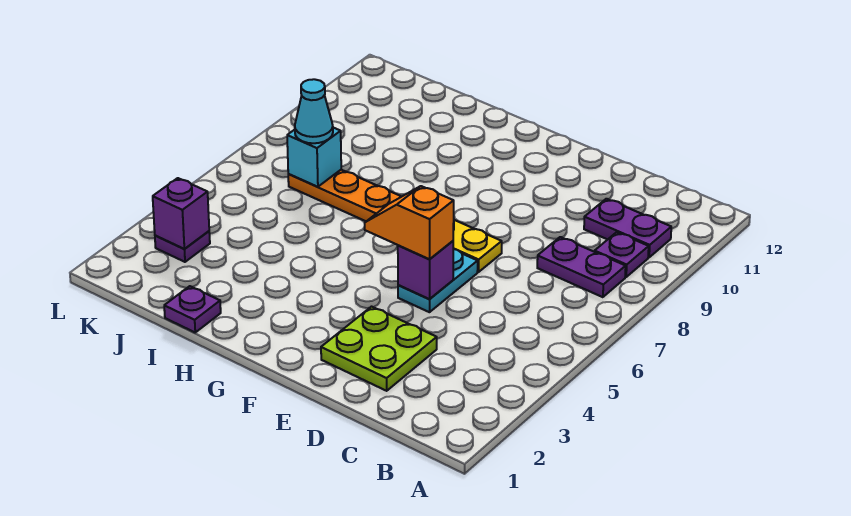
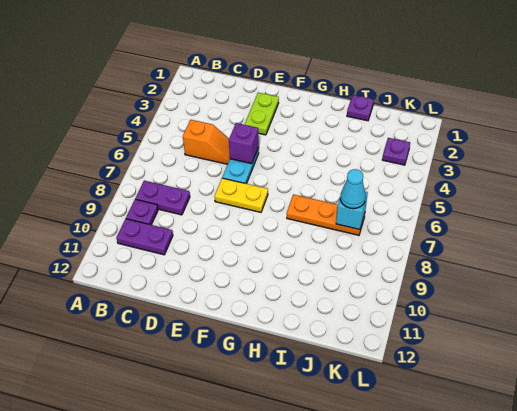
lime plate D2:E3 level 1 -> lime plate E2:E3 level 1
orange slope E5:F5 level 3 top E -> orange slope C5:D5 level 1 top C
purple brick K3 level 2 -> none

